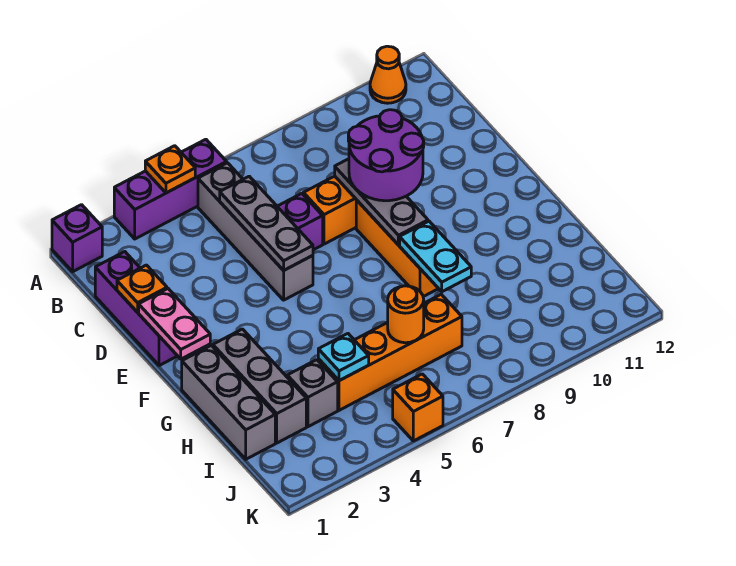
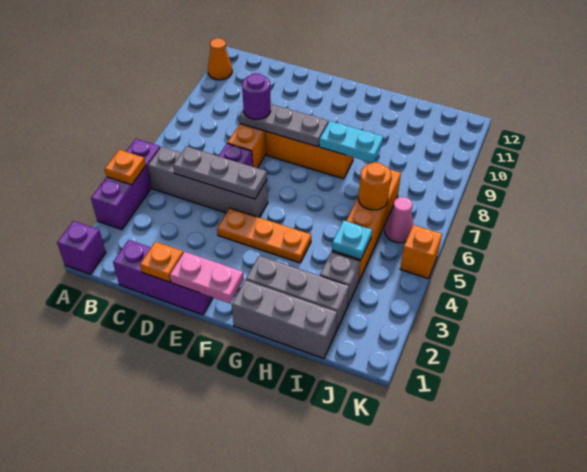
purple round brick D8:E9 level 3 -> purple round brick D8 level 3
none -> orange plate E4:G4 level 1
none -> pink cone J6 level 1

